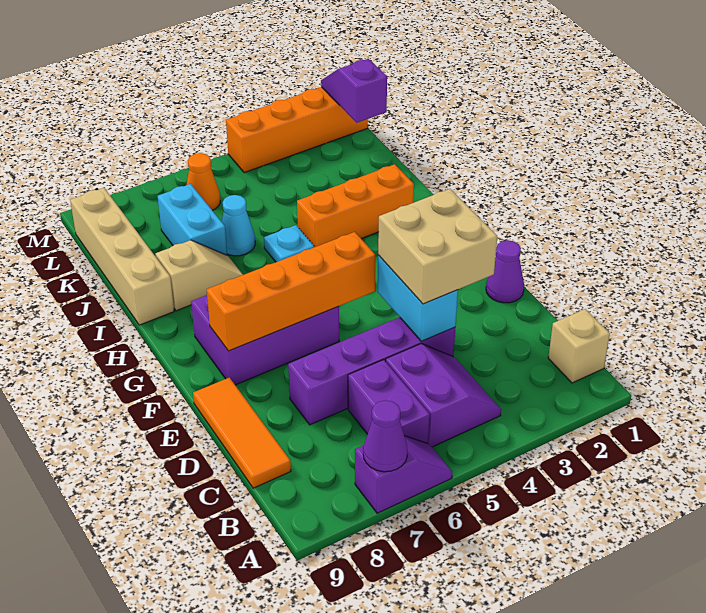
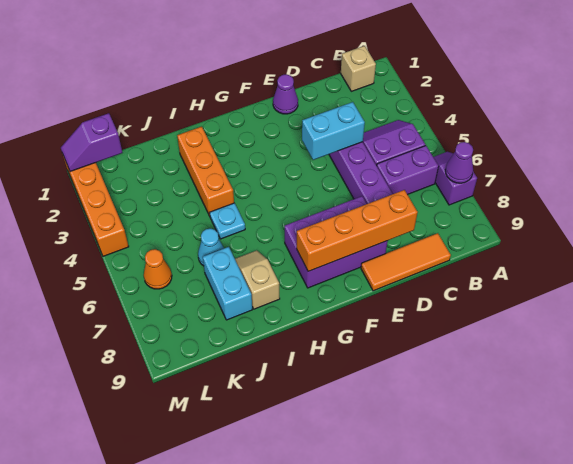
tan brick D3:E4 level 3 -> none
orange brick F5:F8 level 2 -> orange brick D8:G8 level 2
purple brick F6:G8 level 1 -> purple brick E7:G8 level 1
tan brick I9:L9 level 1 -> none
cyan brick J7:K7 level 1 -> cyan brick J7:J8 level 1

